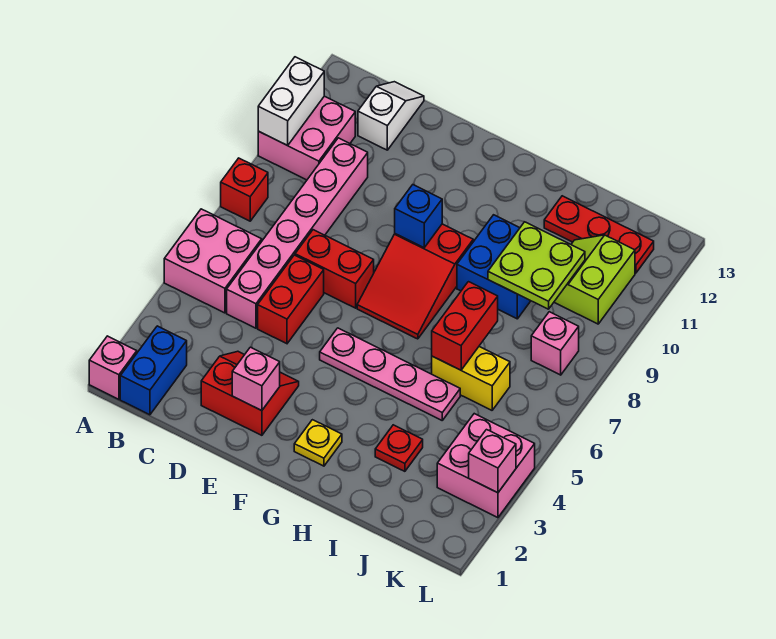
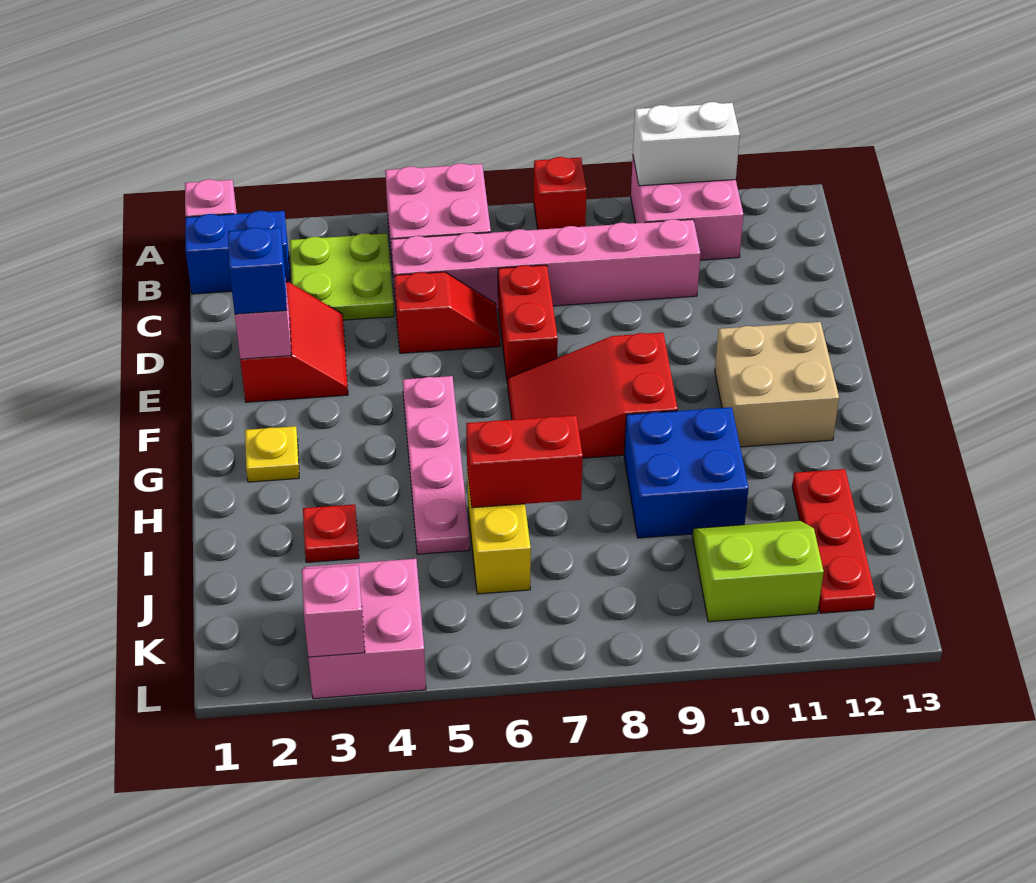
white slope C12:C13 level 1 top 12 -> none
red brick D5:D6 level 1 -> red slope D5:D6 level 1 top 5
blue brick F9 level 2 -> blue brick E2 level 3
none -> tan brick F11:G12 level 1
lime plate I9:J10 level 2 -> lime plate B3:C4 level 1
pink brick K8 level 1 -> none

